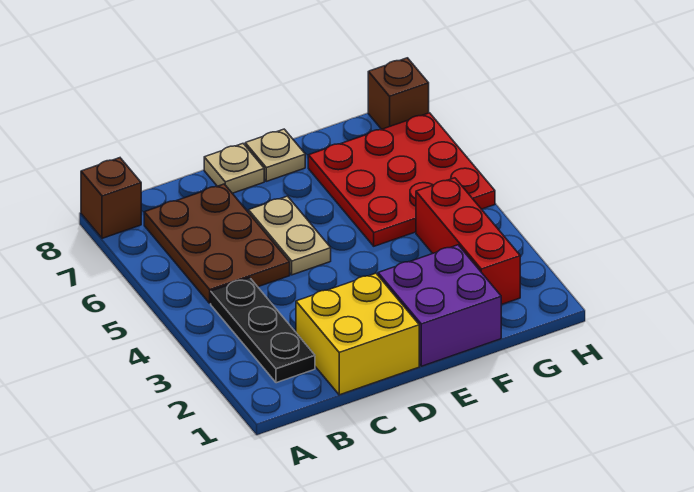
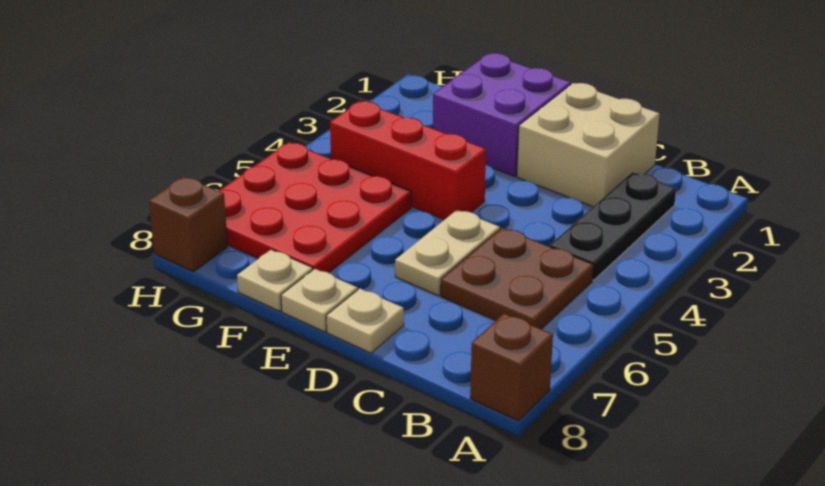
brown plate B5:C7 level 1 -> brown plate B5:C6 level 1
yellow brick C1:D2 level 1 -> tan brick C1:D2 level 1
none -> tan plate F8 level 1
red brick G2:G4 level 1 -> red brick E4:G4 level 1

